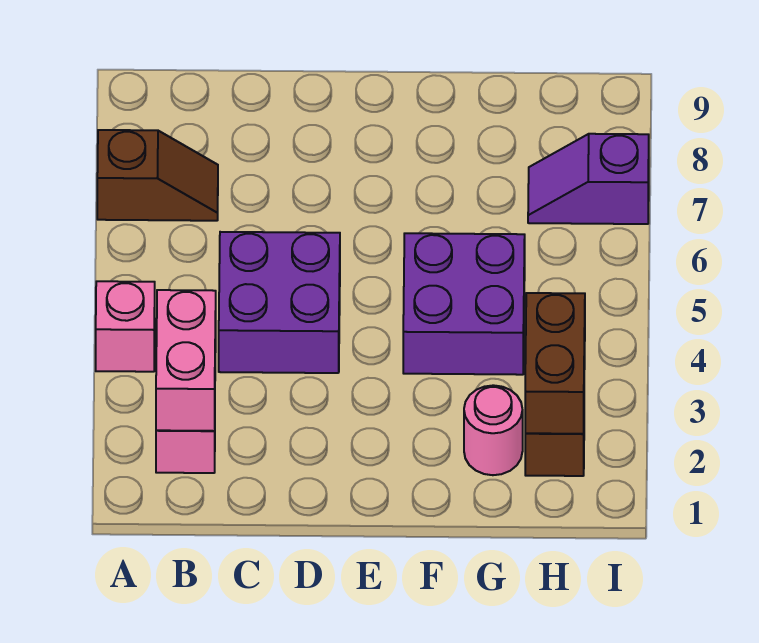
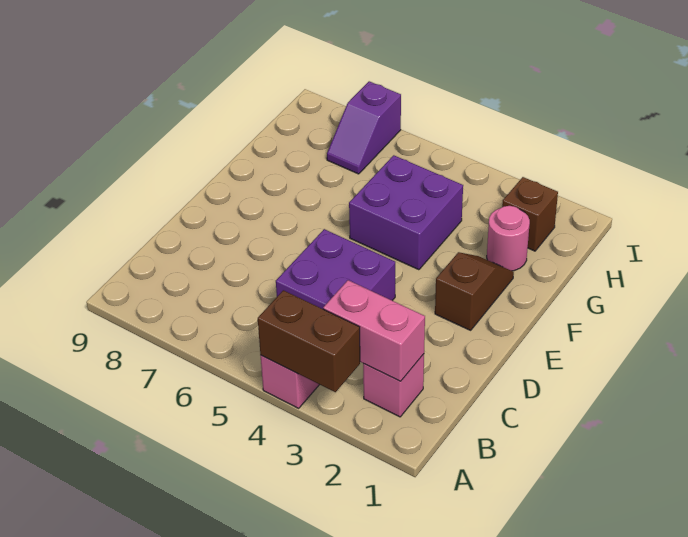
brown slope A7:B7 level 1 top A -> brown slope E2:F2 level 1 top E
brown brick H2:H3 level 2 -> brown brick A3:A4 level 2

